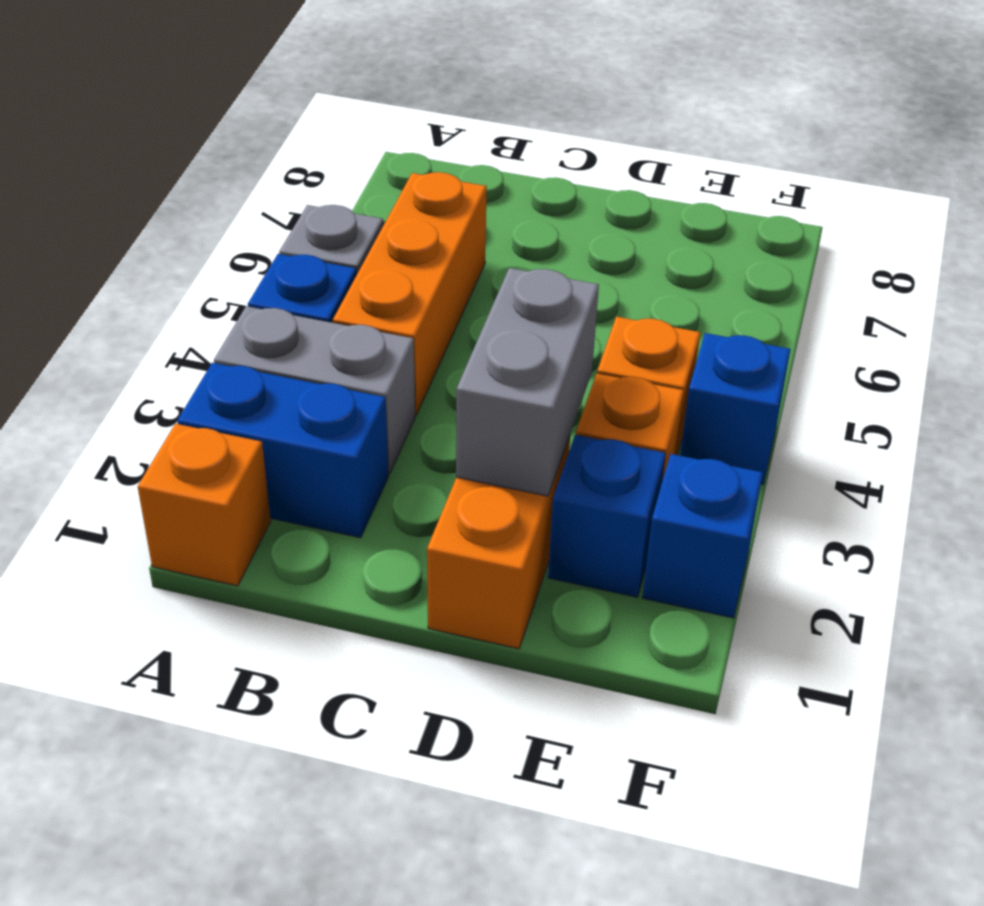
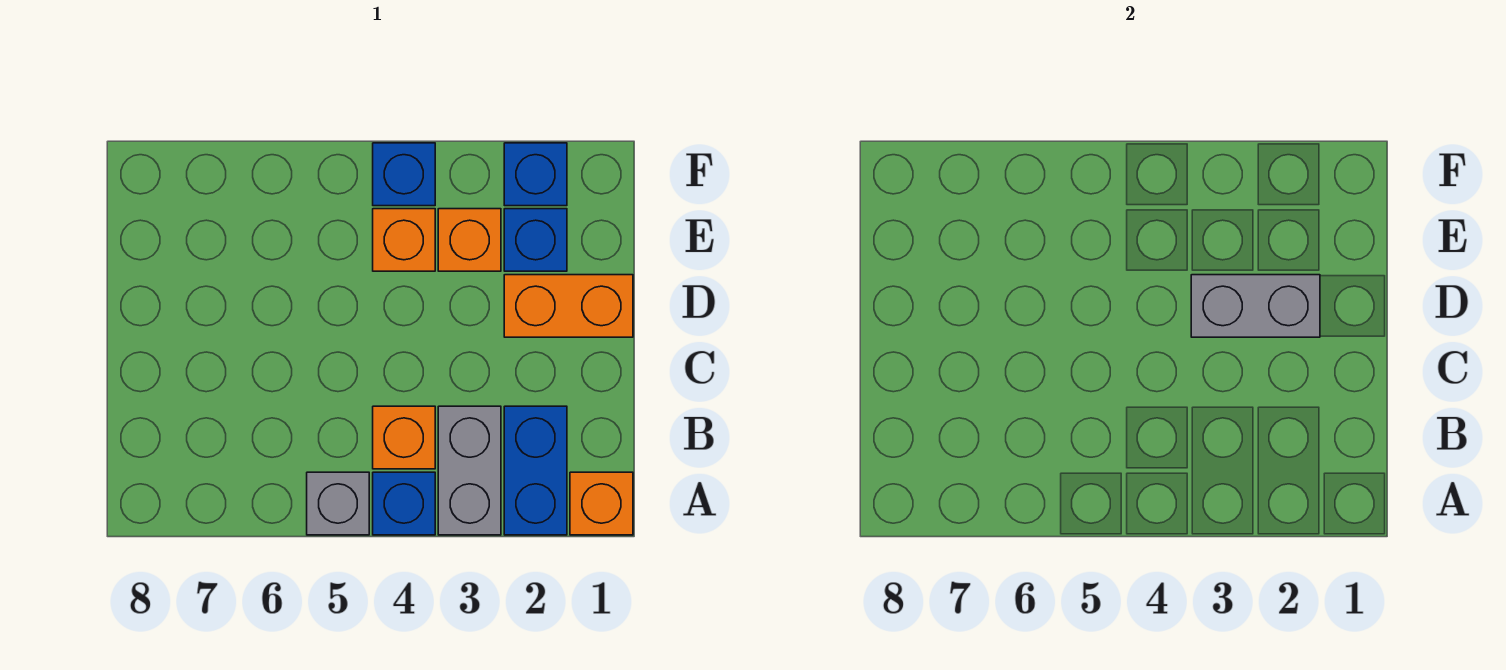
orange brick B4:B6 level 1 -> orange brick B4 level 1

